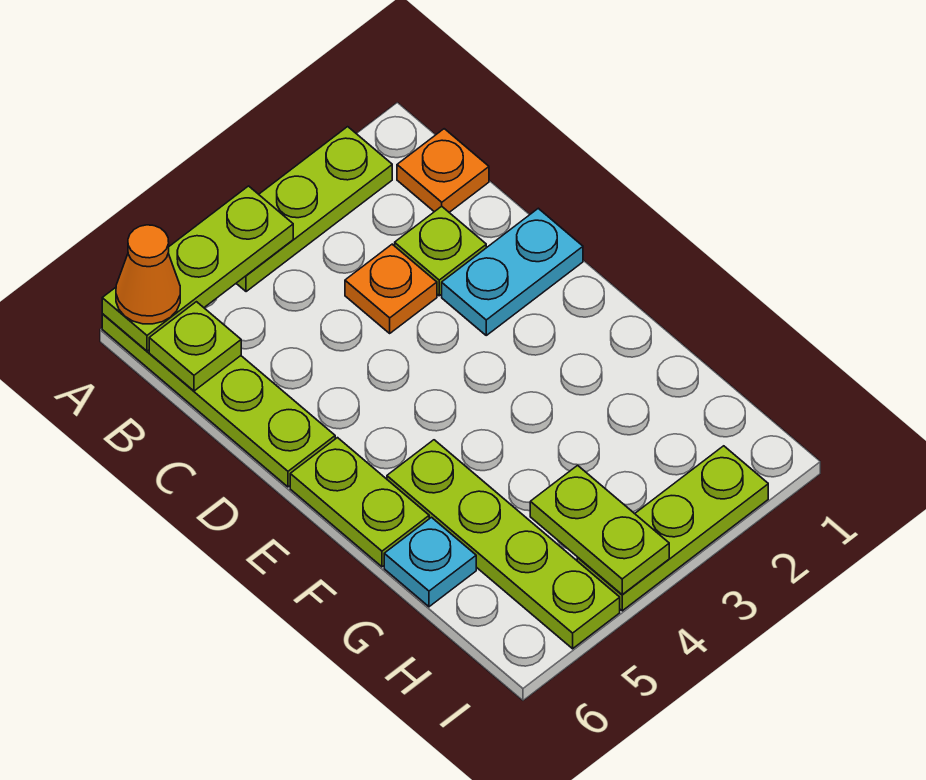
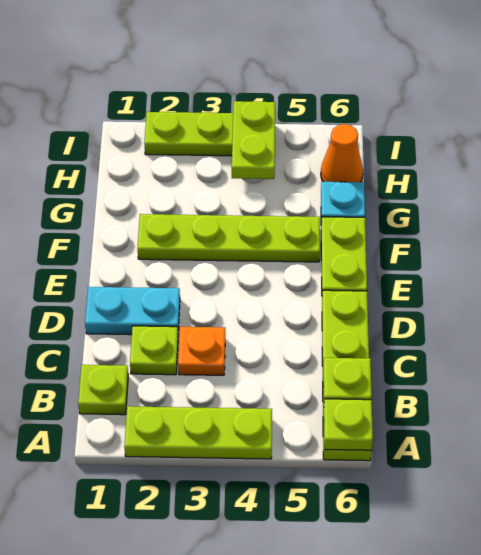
lime plate A4:A6 level 2 -> lime plate A6 level 2
orange cone A6 level 3 -> orange cone H6 level 1
orange plate B1 level 1 -> lime plate B1 level 1
lime plate F5:I5 level 1 -> lime plate F2:F5 level 1

